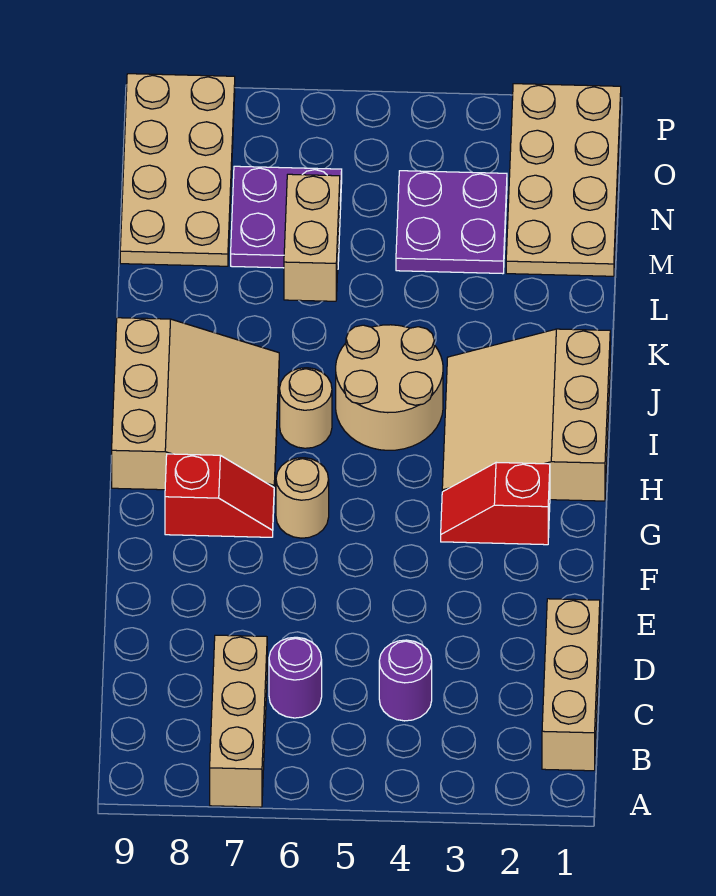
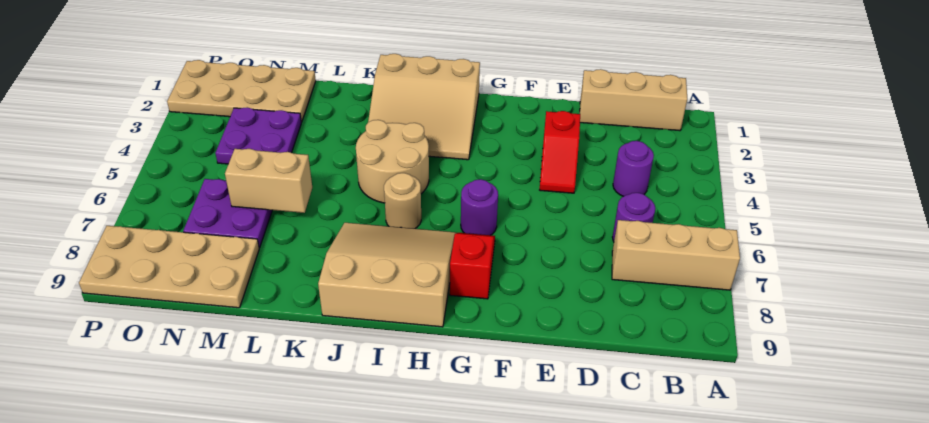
red slope G2:G3 level 1 top 2 -> red slope E3:E4 level 1 top 3
tan round brick G6 level 1 -> purple round brick G6 level 1

